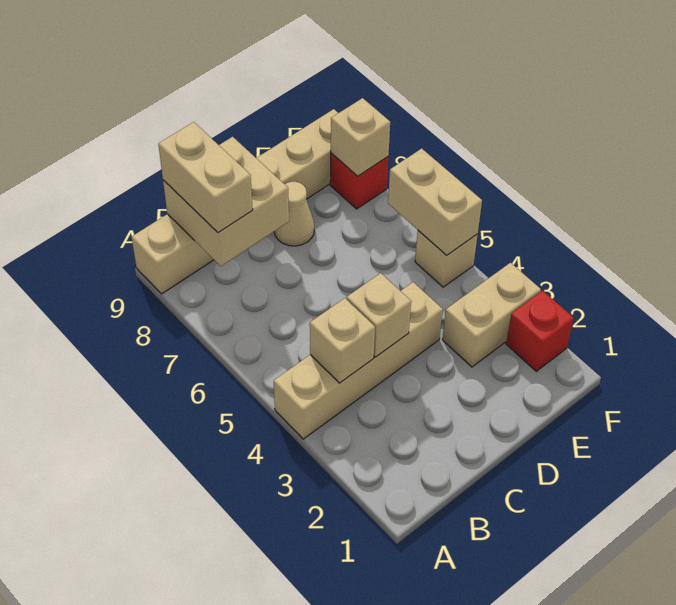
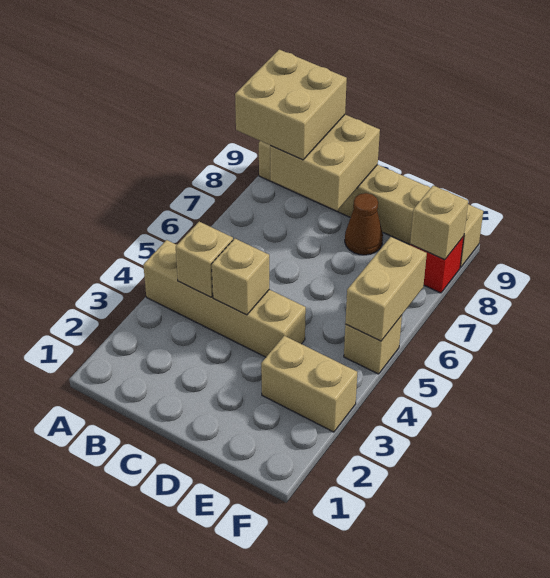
tan brick B8:B9 level 3 -> tan brick A8:B9 level 3
tan cone D8 level 1 -> brown cone D8 level 1
red brick F2 level 1 -> none

